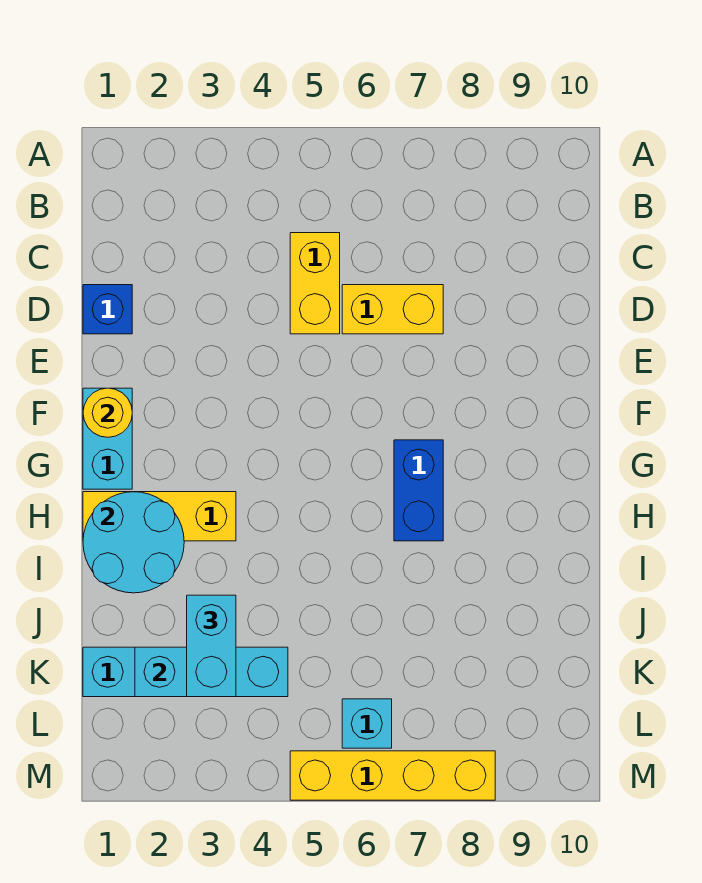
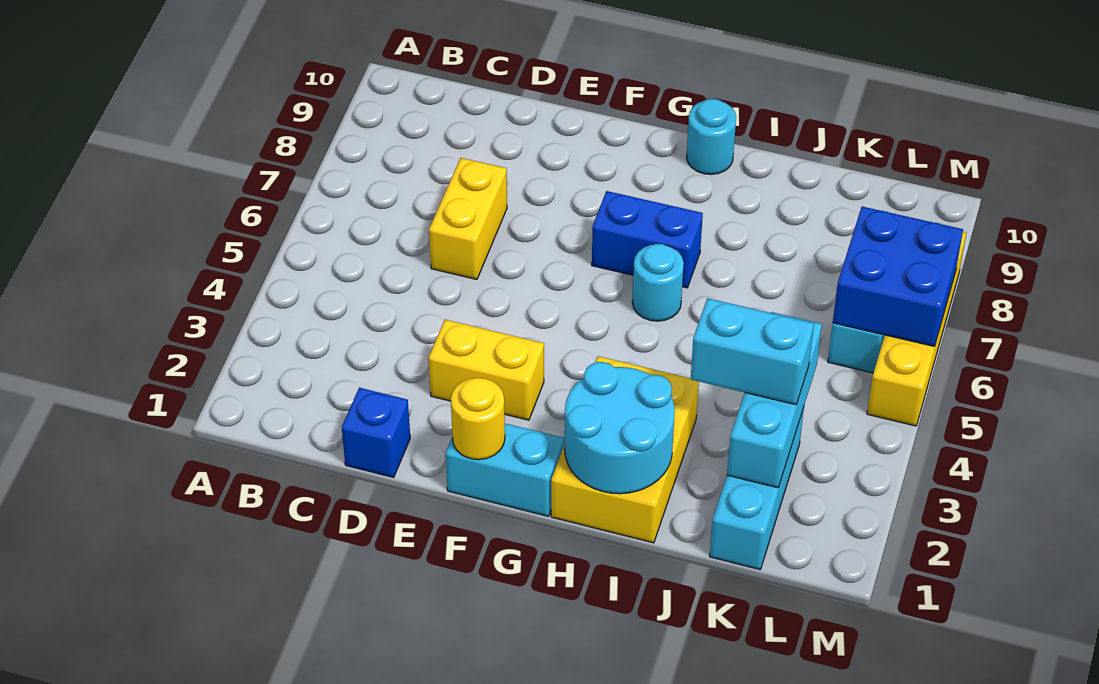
yellow brick C5:D5 level 1 -> yellow brick E3:F3 level 1
yellow brick H1:H3 level 1 -> yellow brick H1:I3 level 1
none -> cyan round brick H6 level 1
none -> cyan round brick H10 level 1
none -> blue brick L6:M7 level 2

